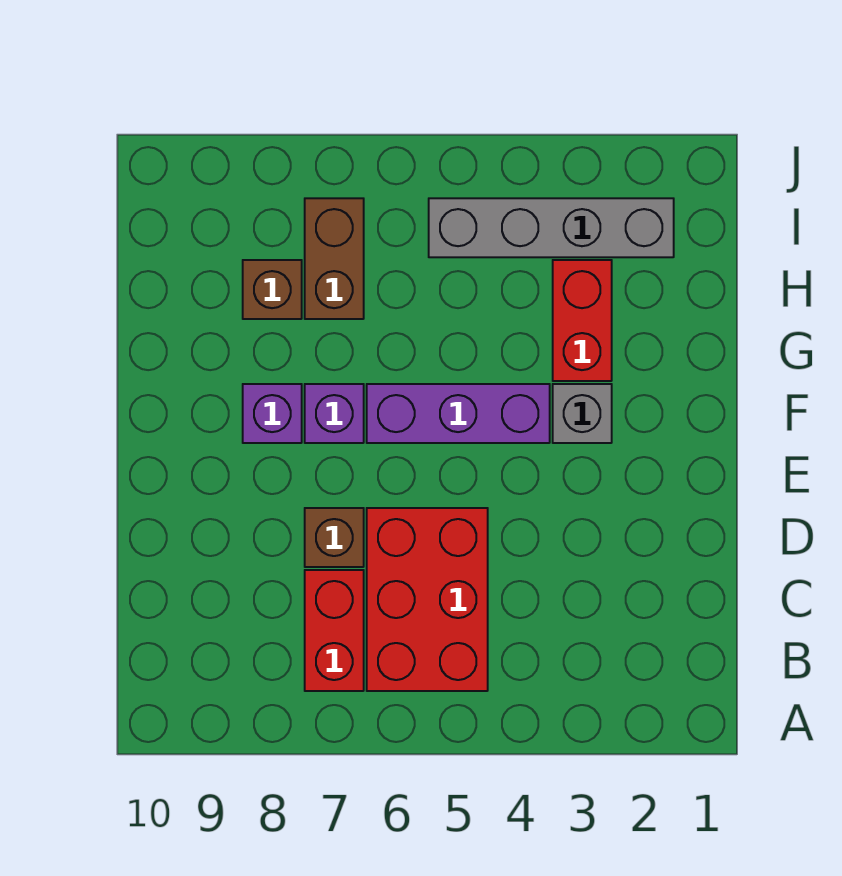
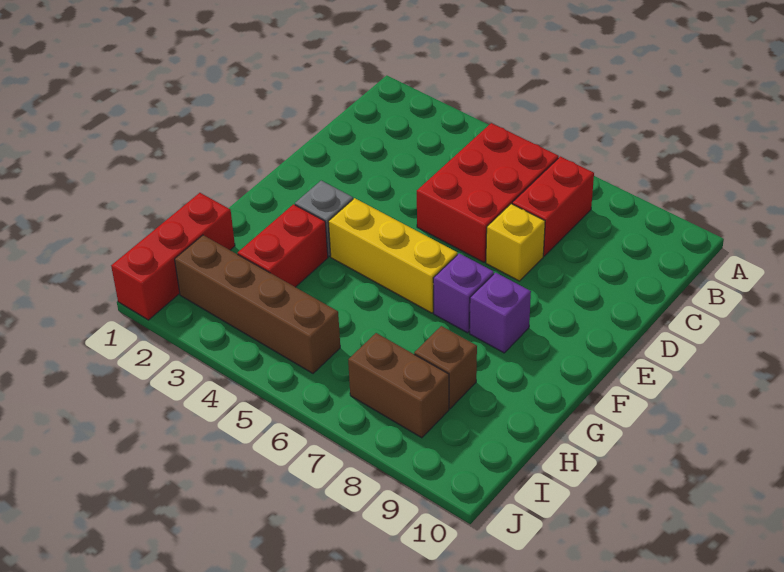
brown brick D7 level 1 -> yellow brick D7 level 1
purple brick F4:F6 level 1 -> yellow brick F4:F6 level 1
none -> red brick H1:J1 level 1
brown brick H7:I7 level 1 -> brown brick I7:I8 level 1
grey brick I2:I5 level 1 -> brown brick I2:I5 level 1

